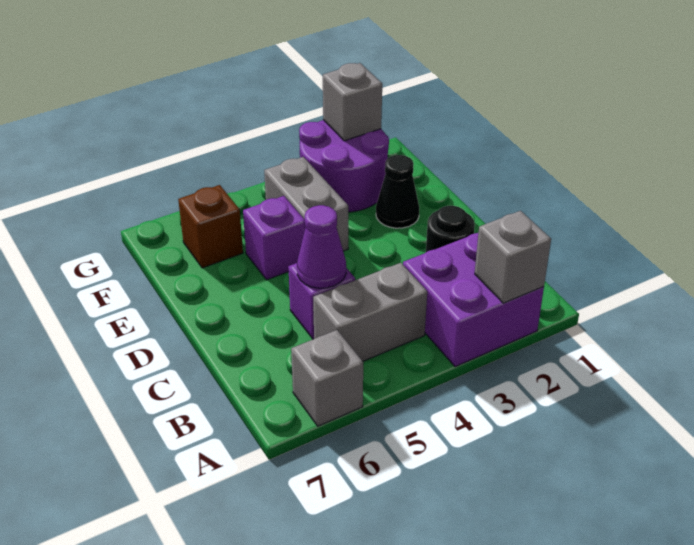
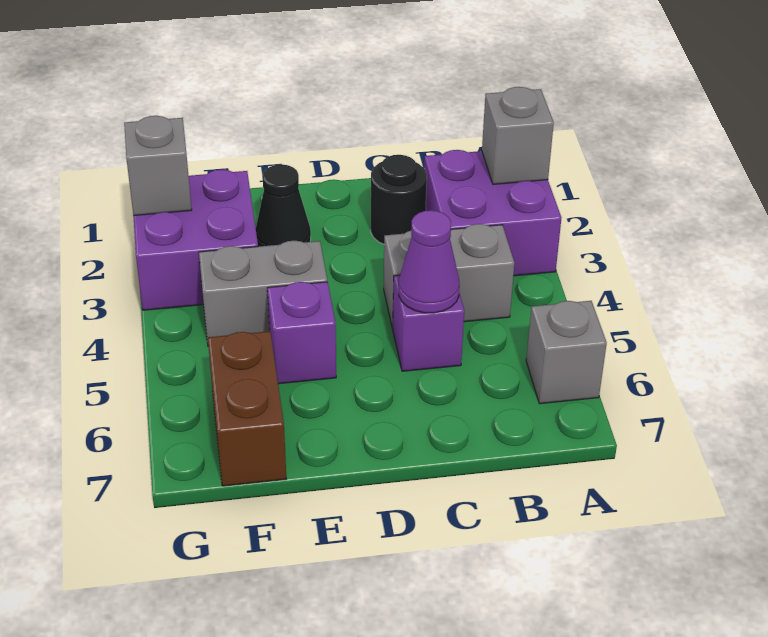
grey brick B4:B5 level 1 -> grey brick B4:C4 level 1
purple round brick F2:G3 level 1 -> purple brick F2:G3 level 1
brown brick F6 level 1 -> brown brick F6:F7 level 1

